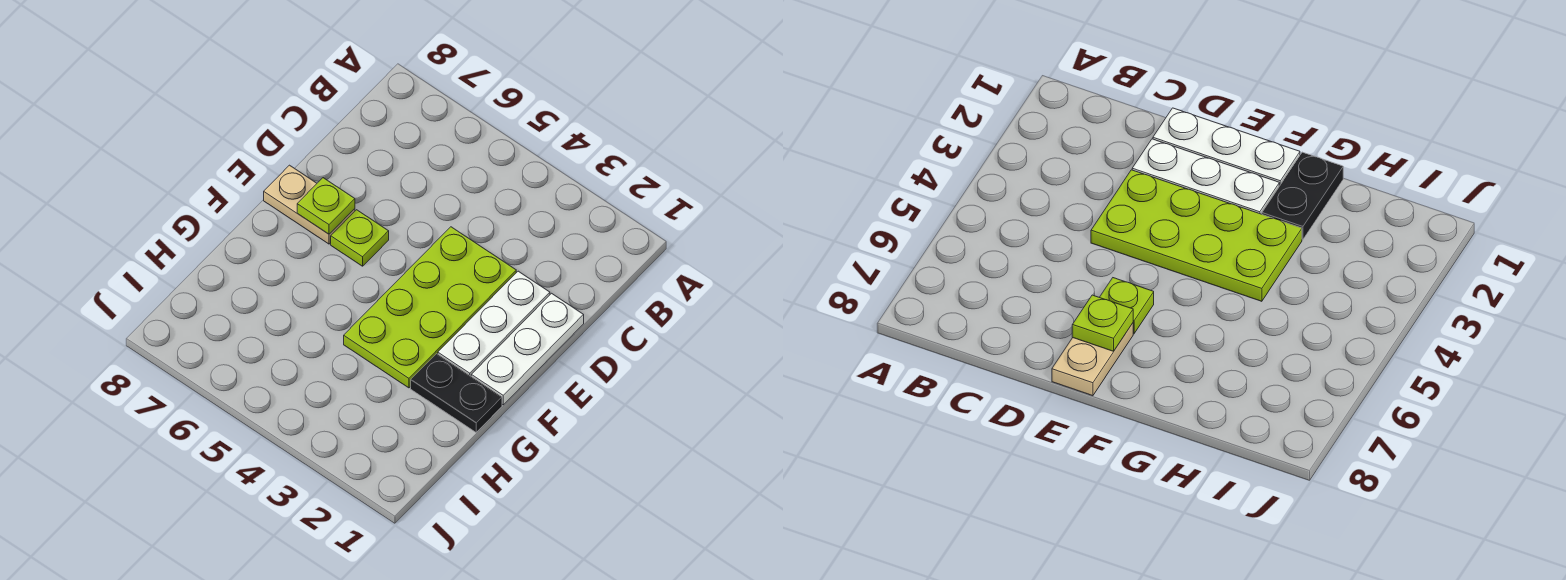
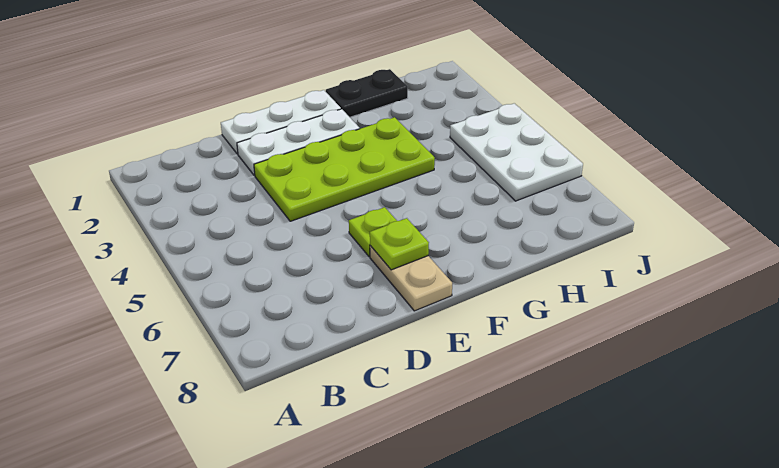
black plate G1:G2 level 1 -> black plate G1:H1 level 1
none -> white plate I4:J6 level 1

